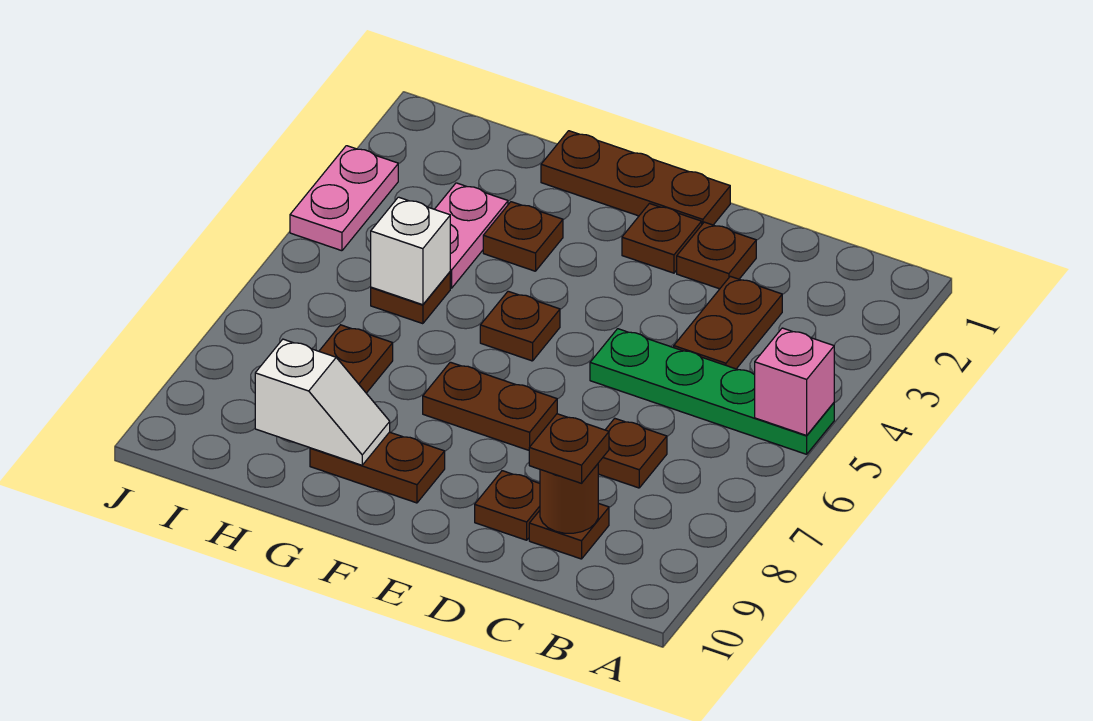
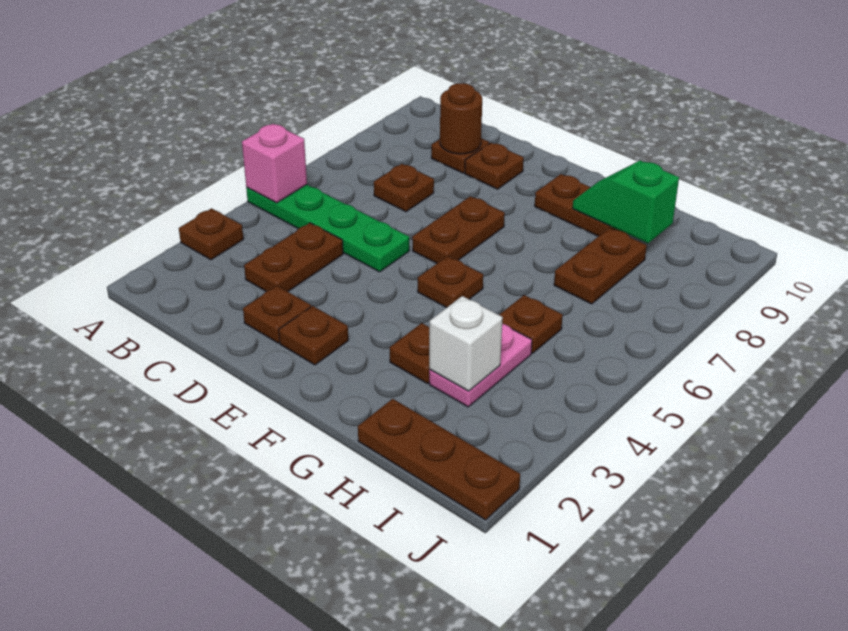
brown plate C9 level 3 -> brown plate A3 level 1
brown plate E1:G1 level 1 -> brown plate H1:J1 level 1
brown plate E7:F7 level 1 -> brown plate E6:E7 level 1
white slope G9:H9 level 2 top H -> green slope G9:H9 level 2 top H
white brick H5 level 2 -> white brick H3 level 2
pink plate J3:J4 level 1 -> none

